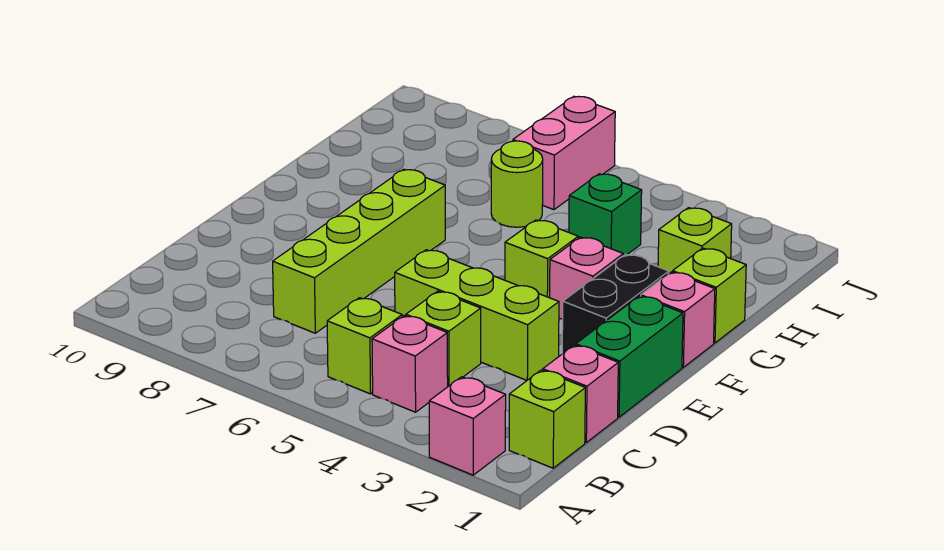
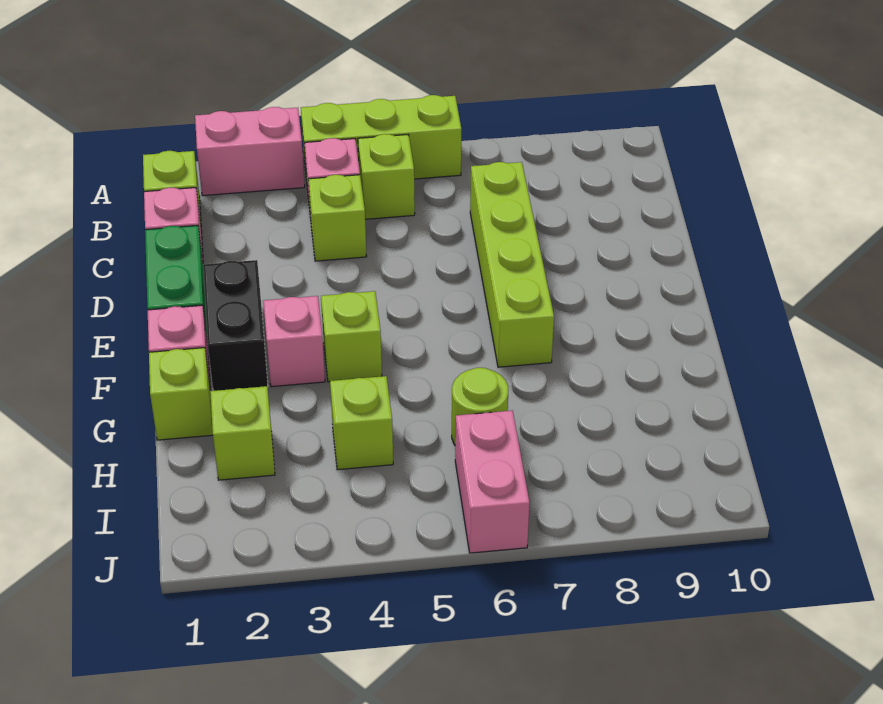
pink brick A2 level 1 -> pink brick A2:A3 level 1
lime brick D3:D5 level 1 -> lime brick A4:A6 level 1
green brick H4 level 1 -> lime brick H4 level 1

